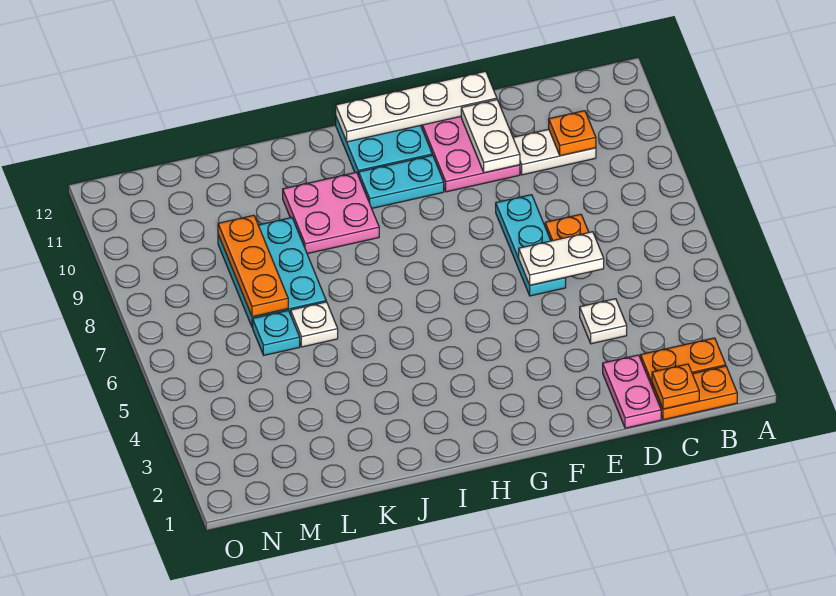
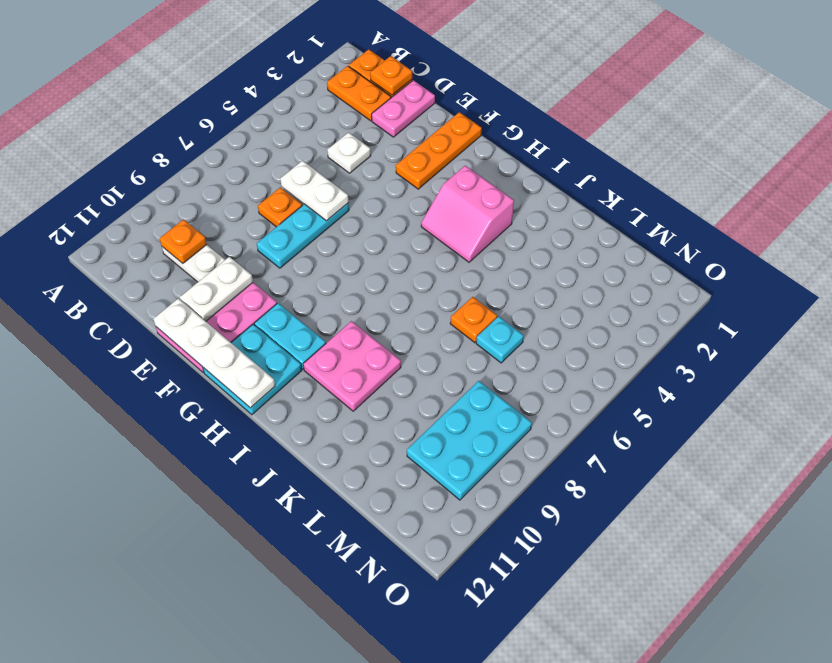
none -> pink slope H3:I4 level 1 top 3
white plate K6 level 1 -> orange plate K6 level 1
cyan plate K7:L9 level 1 -> cyan plate M8:N10 level 1
orange plate L7:L9 level 2 -> orange plate F1:F3 level 1

